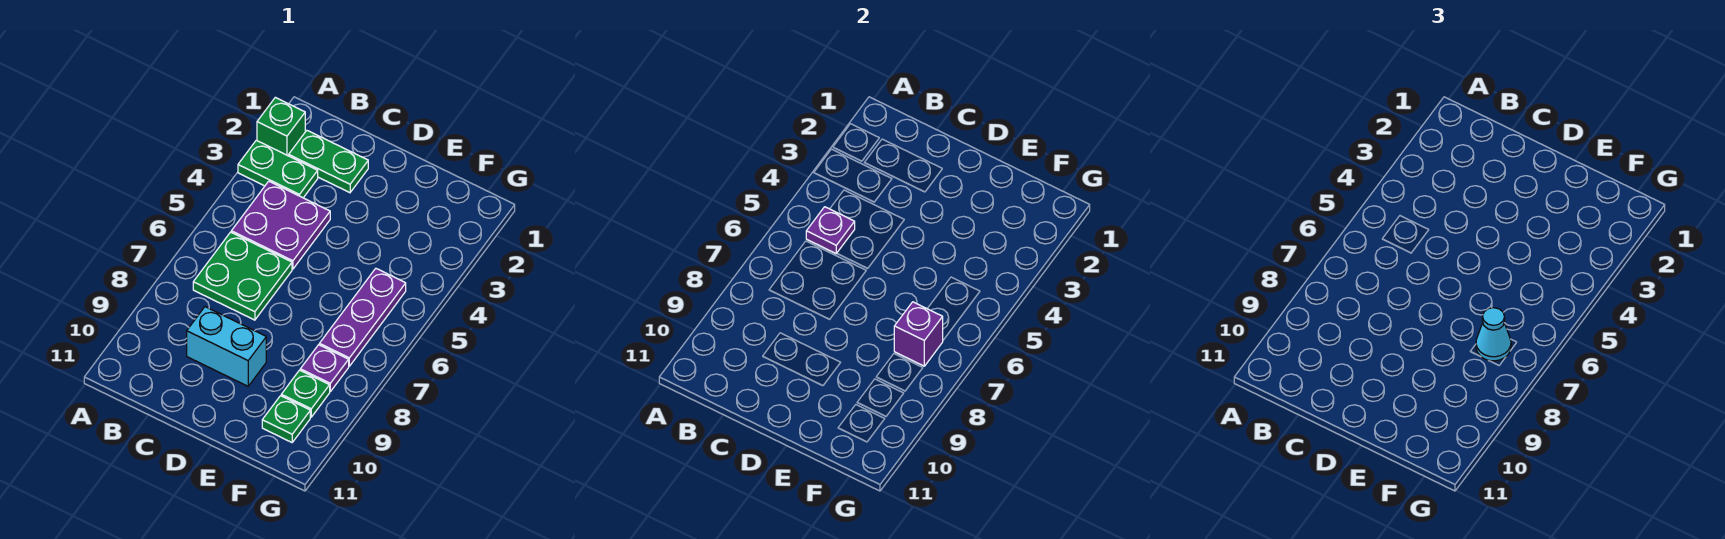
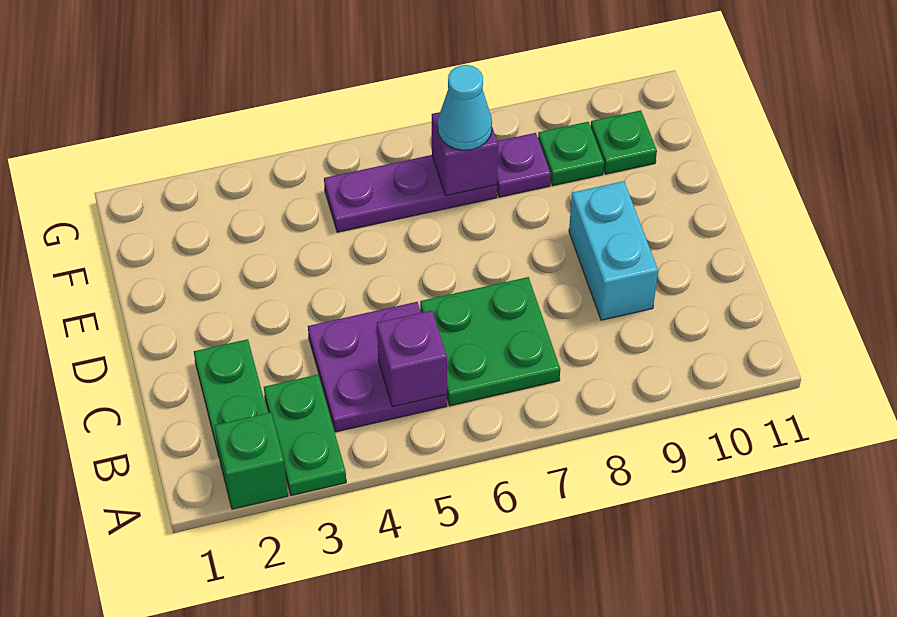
purple plate B5 level 2 -> purple brick B5 level 2

